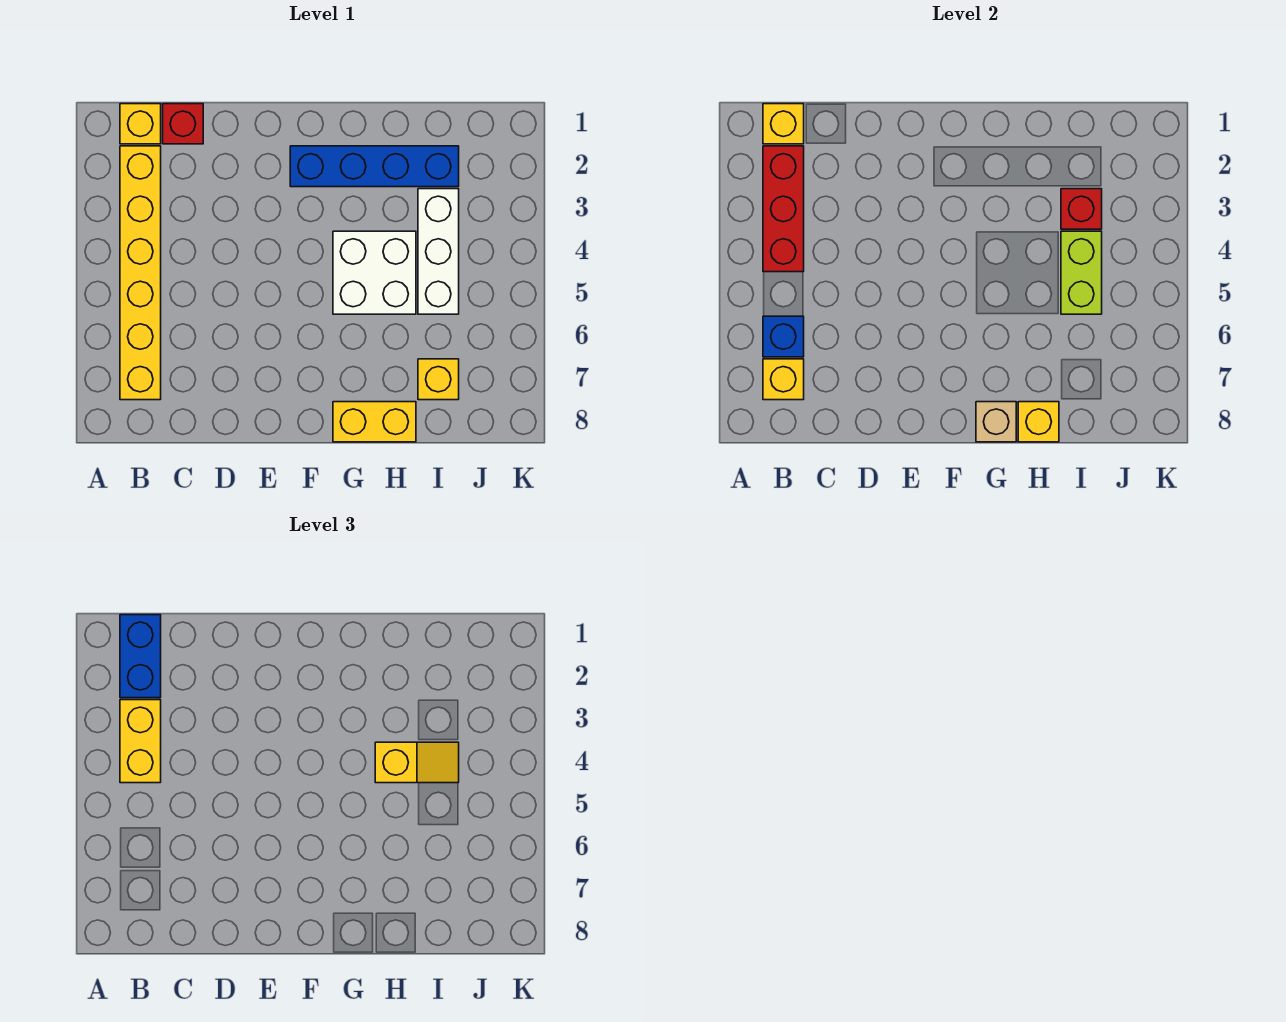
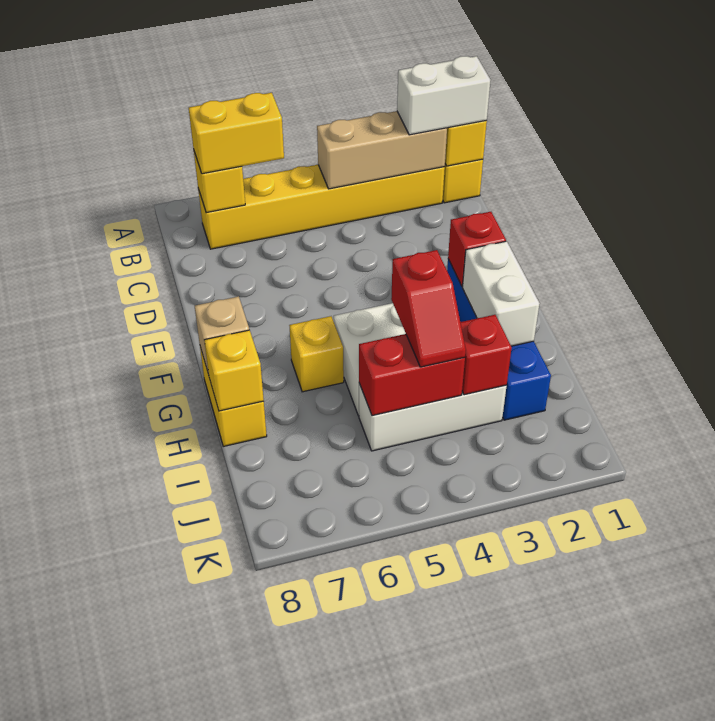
blue brick B1:B2 level 3 -> white brick B1:B2 level 3
red brick B2:B4 level 2 -> tan brick B2:B4 level 2
yellow brick B3:B4 level 3 -> yellow brick B6:B7 level 3
blue brick B6 level 2 -> none
red brick C1 level 1 -> red brick F2 level 2
none -> white brick G2:H2 level 2
yellow slope H4:I4 level 3 top H -> red slope H4:I4 level 3 top H
lime brick I4:I5 level 2 -> red brick I4:I5 level 2
yellow brick I7 level 1 -> yellow brick G6 level 1

